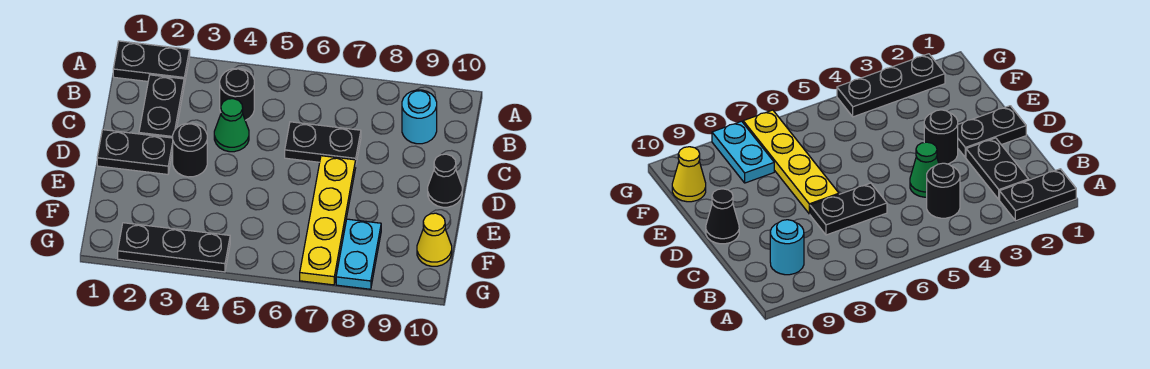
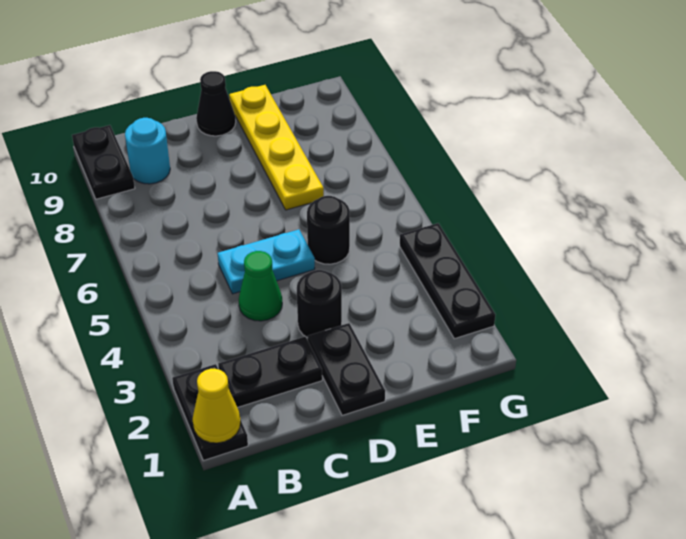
black round brick B4 level 1 -> black round brick E5 level 1
black plate C6:C7 level 1 -> black plate A9:A10 level 1
yellow plate D7:G7 level 1 -> yellow plate E7:E10 level 1
cyan plate F8:G8 level 1 -> cyan plate C5:D5 level 1
yellow cone F10 level 1 -> yellow cone A1 level 2

